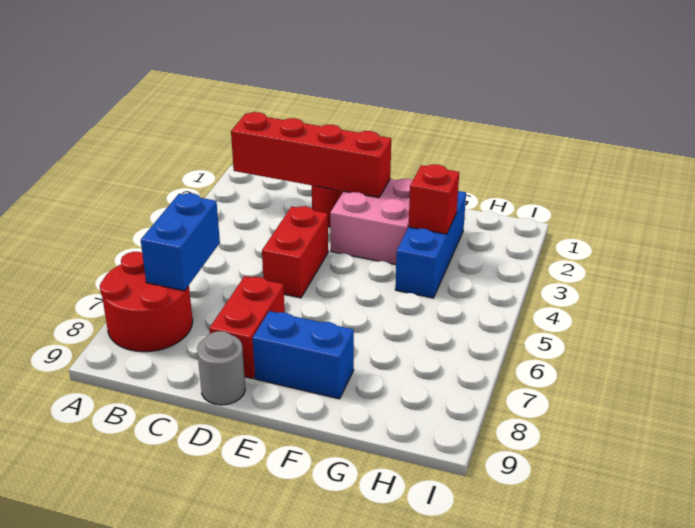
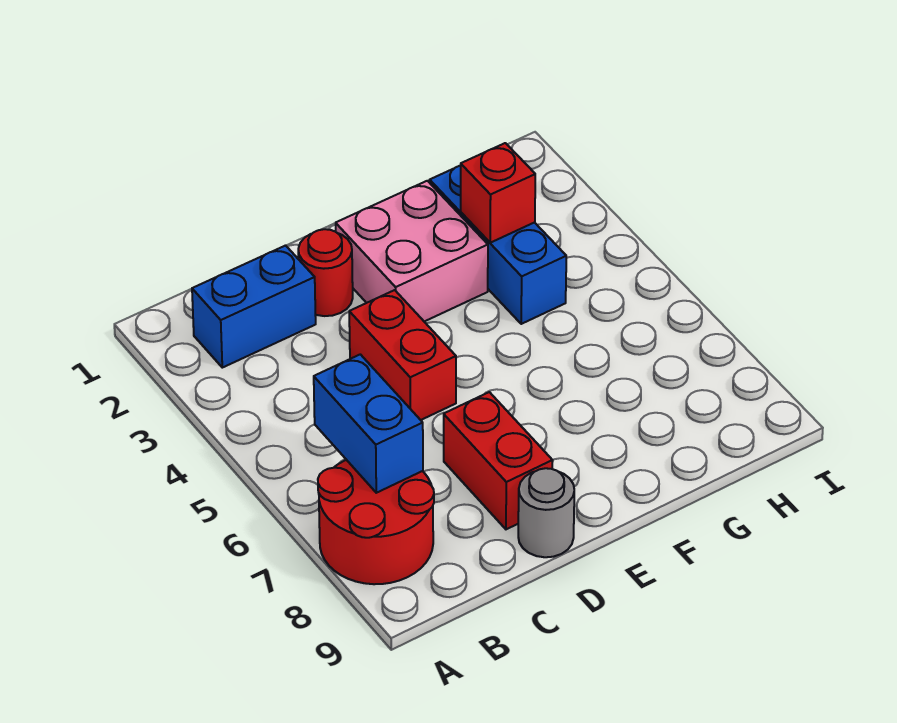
red brick B2:E2 level 2 -> none
blue brick E8:F8 level 1 -> blue brick B2:C2 level 1

